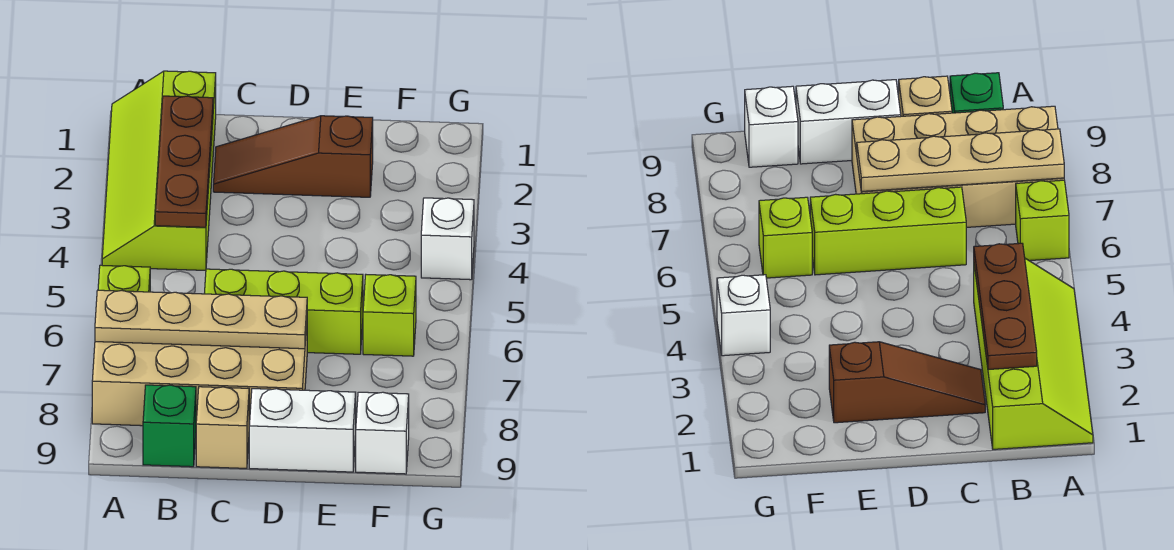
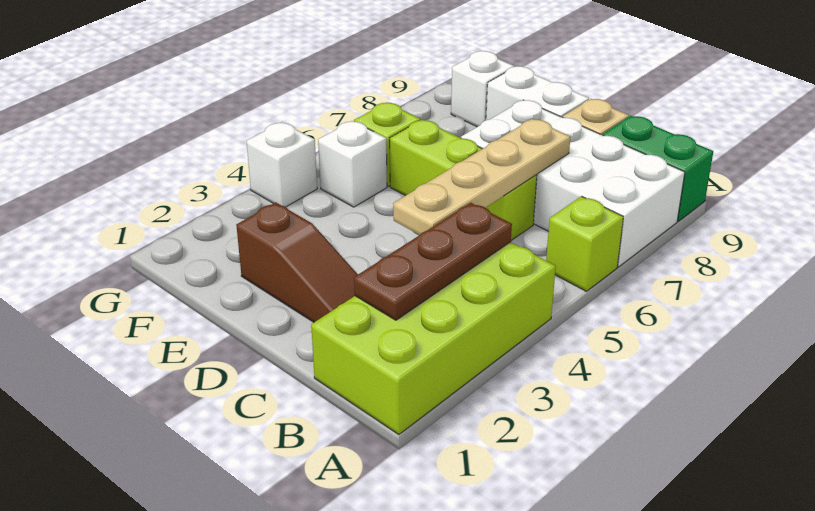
lime slope A1:B4 level 1 top B -> lime brick A1:B4 level 1
tan brick A7:D8 level 1 -> white brick A7:D8 level 1
tan plate A7:D7 level 2 -> tan plate C4:C7 level 2
green brick B9 level 1 -> green brick A9:B9 level 1
none -> white brick F5 level 1

